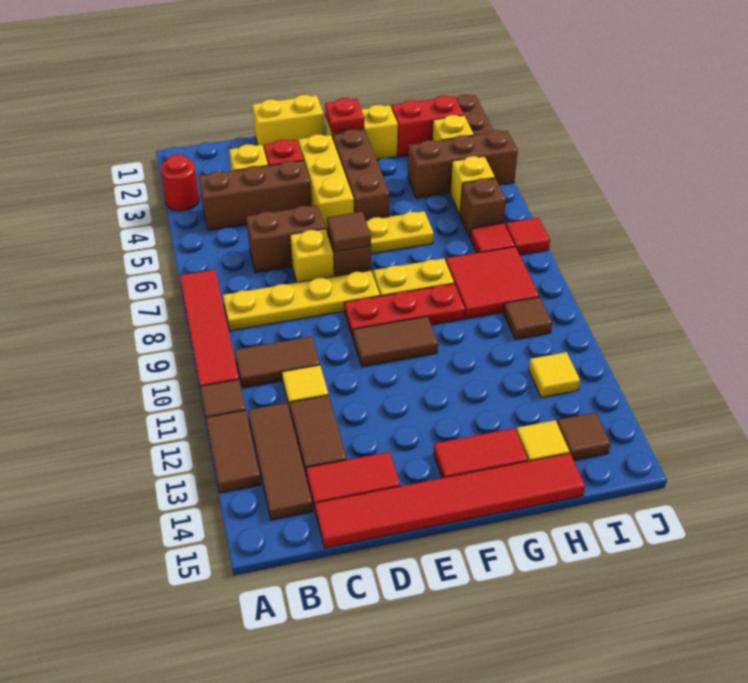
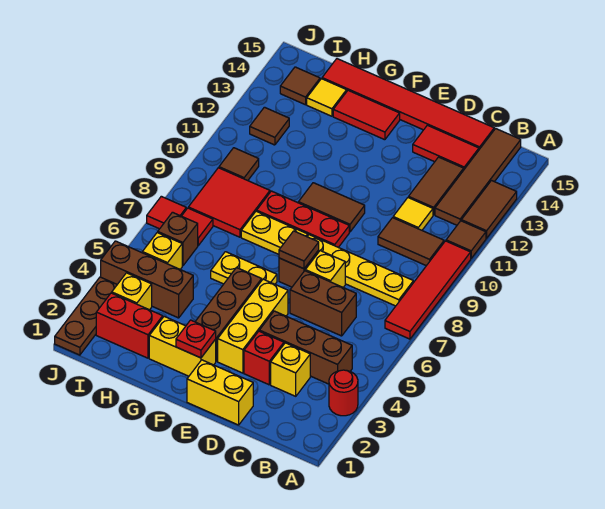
brown tile B12:B14 level 1 -> brown tile B12:B15 level 1
yellow tile I12 level 1 -> brown tile I12 level 1

